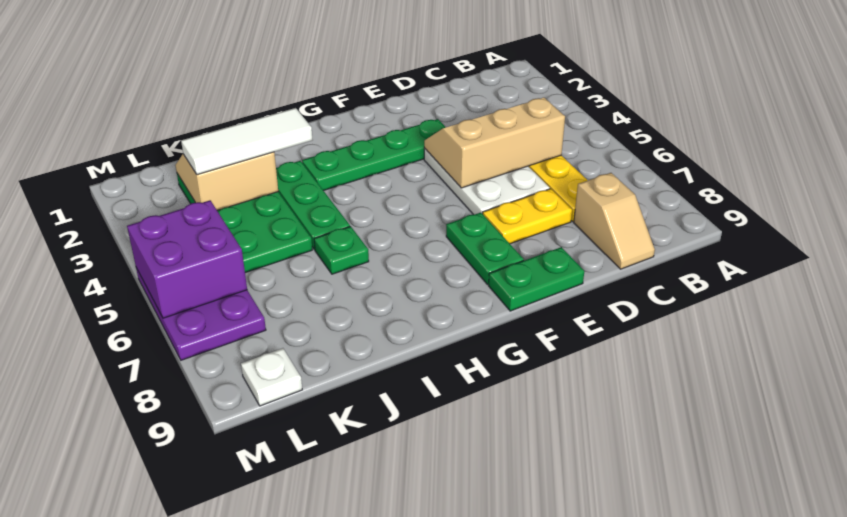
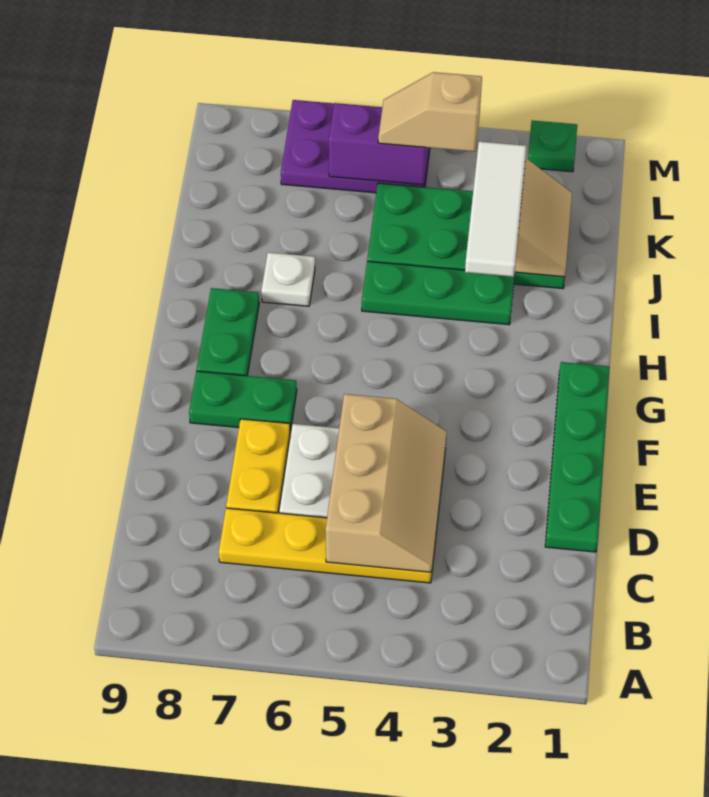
tan slope C8:C9 level 1 top 8 -> tan slope L4:L5 level 3 top 4
green plate E3:H3 level 1 -> green plate D1:G1 level 1
green plate E9:F9 level 1 -> green plate G8:H8 level 1
green plate I6 level 1 -> green plate M2 level 1
purple brick L5:M6 level 2 -> purple brick L5:L6 level 2
white plate L9 level 1 -> white plate I7 level 1

